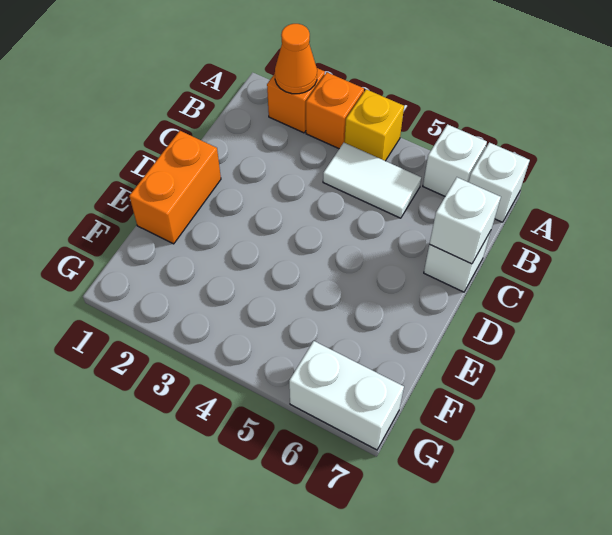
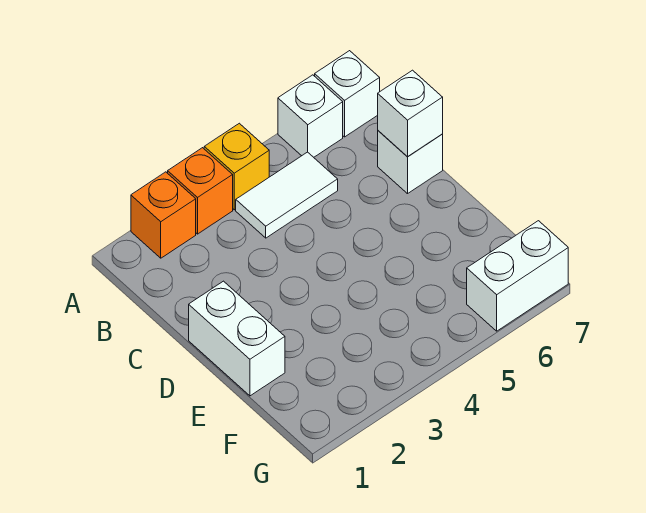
orange cone A2 level 2 -> none
orange brick D1:E1 level 1 -> white brick D1:E1 level 1

